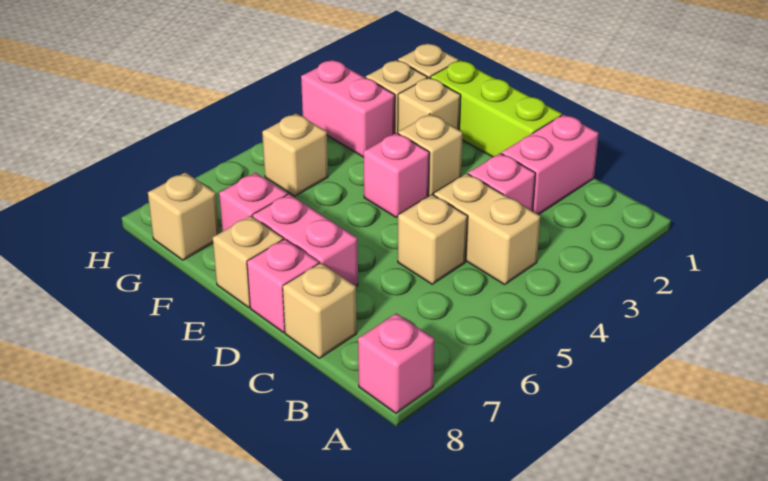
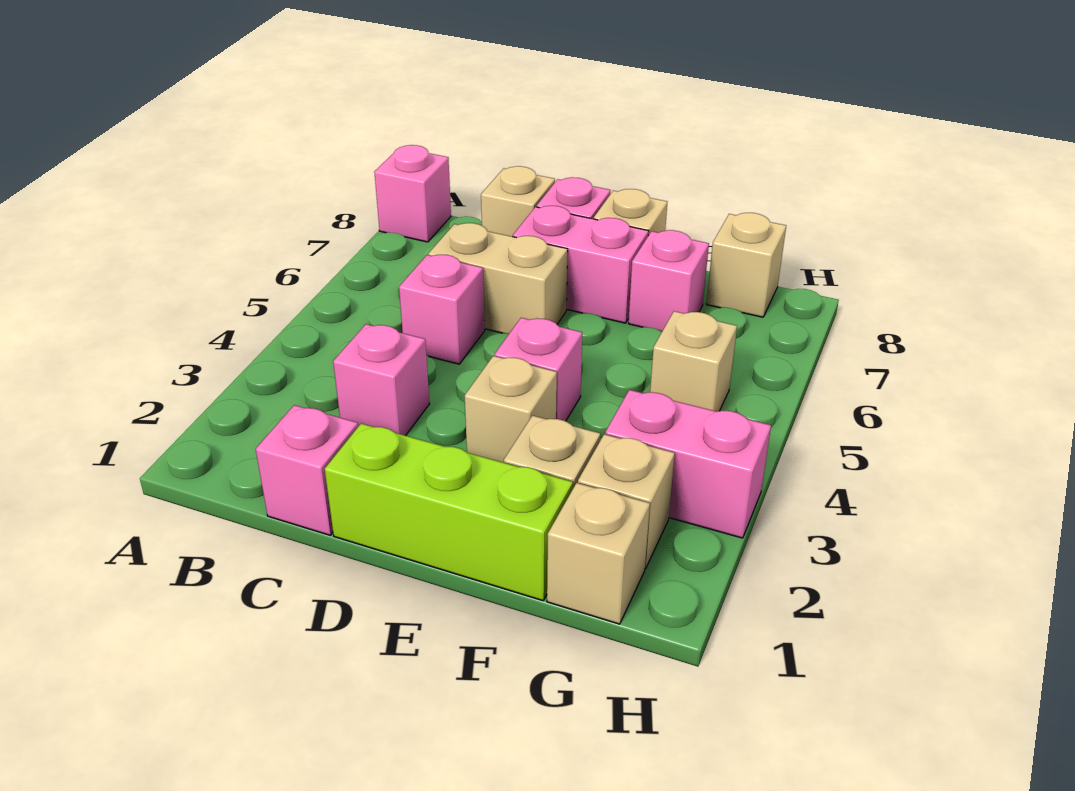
tan brick B4:C4 level 1 -> tan brick C6:D6 level 1
pink brick C1:C2 level 1 -> pink brick C1 level 1
tan brick C5 level 1 -> pink brick C5 level 1

